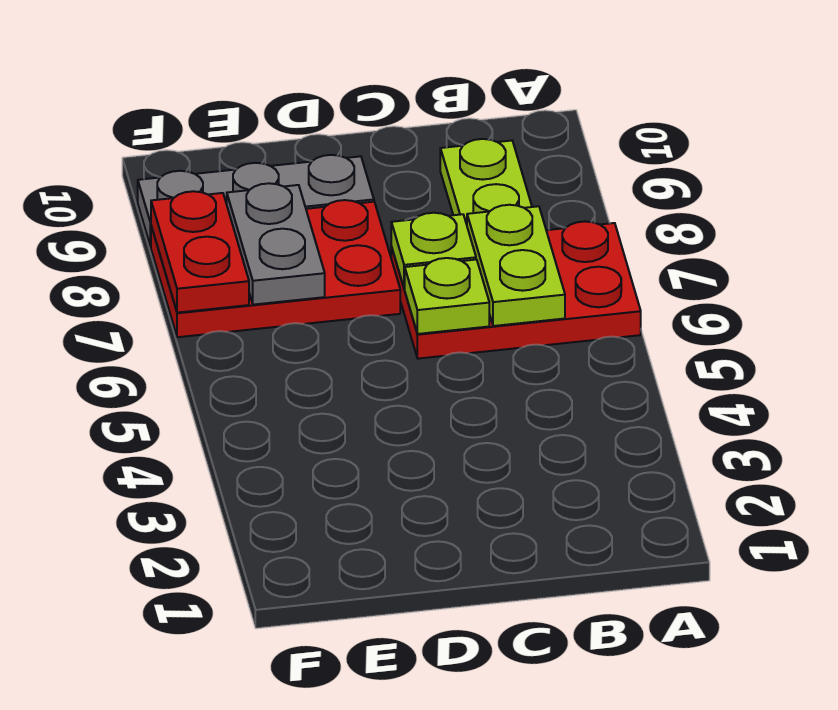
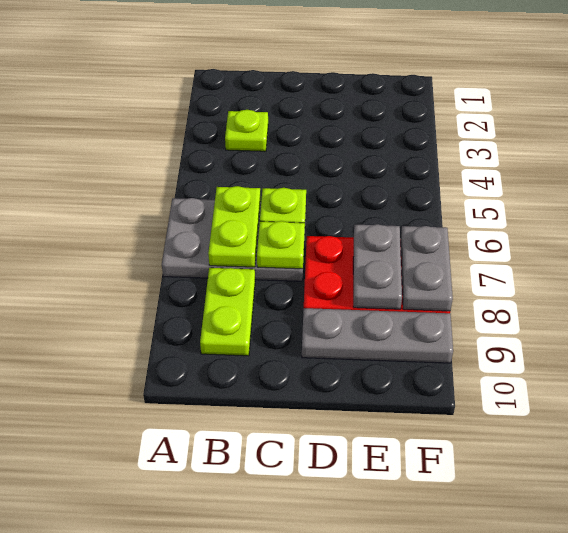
red plate A6:C7 level 1 -> grey plate A6:C7 level 1
none -> lime plate B3 level 1
red plate F7:F8 level 2 -> grey plate F7:F8 level 2

